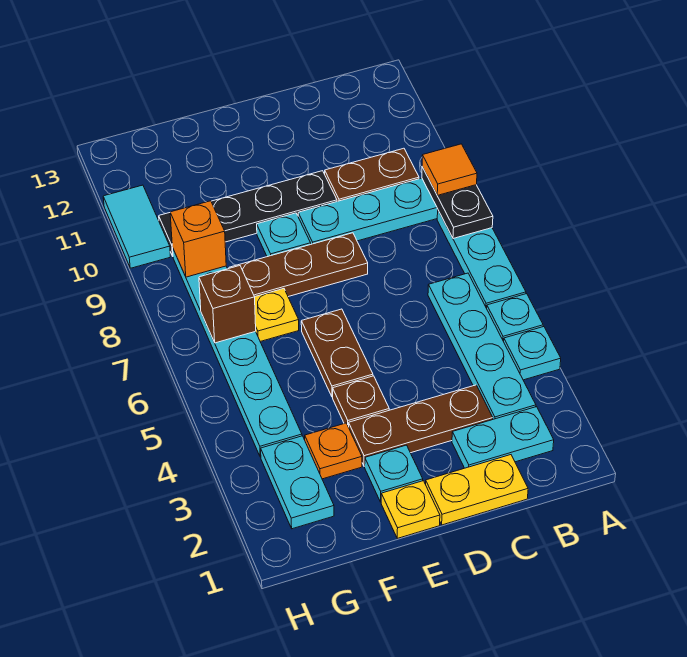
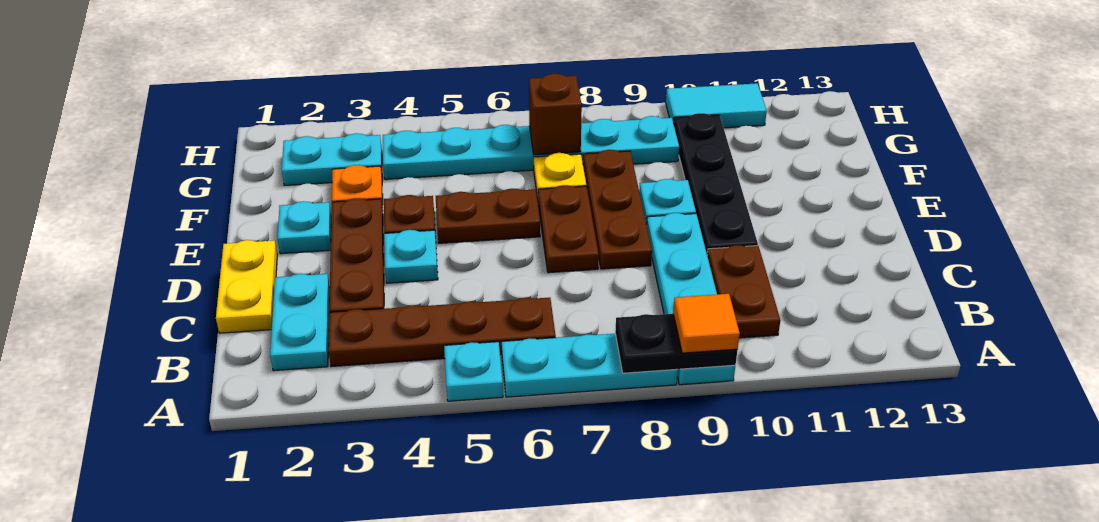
cyan plate A4 level 1 -> cyan plate D4 level 1
cyan plate B3:B6 level 1 -> brown plate B3:B6 level 1
none -> brown plate D7:E7 level 1
yellow plate E1 level 1 -> none
orange brick G9 level 2 -> none

